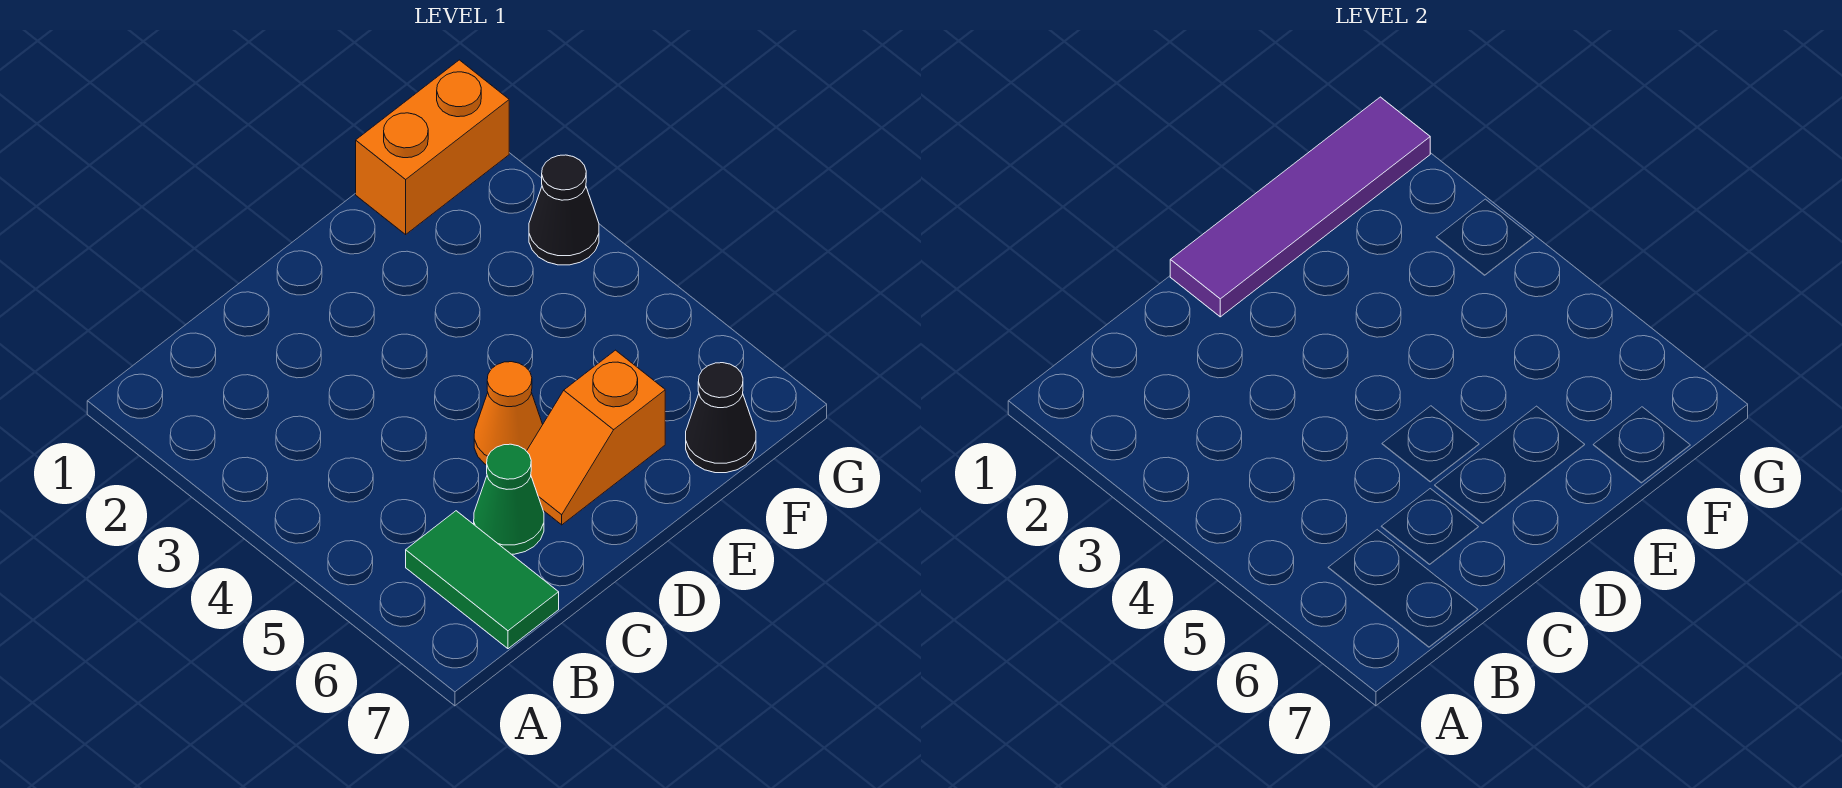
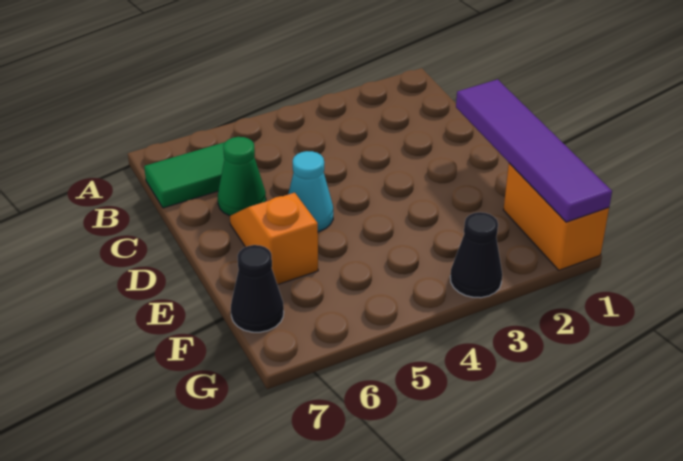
orange cone D5 level 1 -> cyan cone D5 level 1

